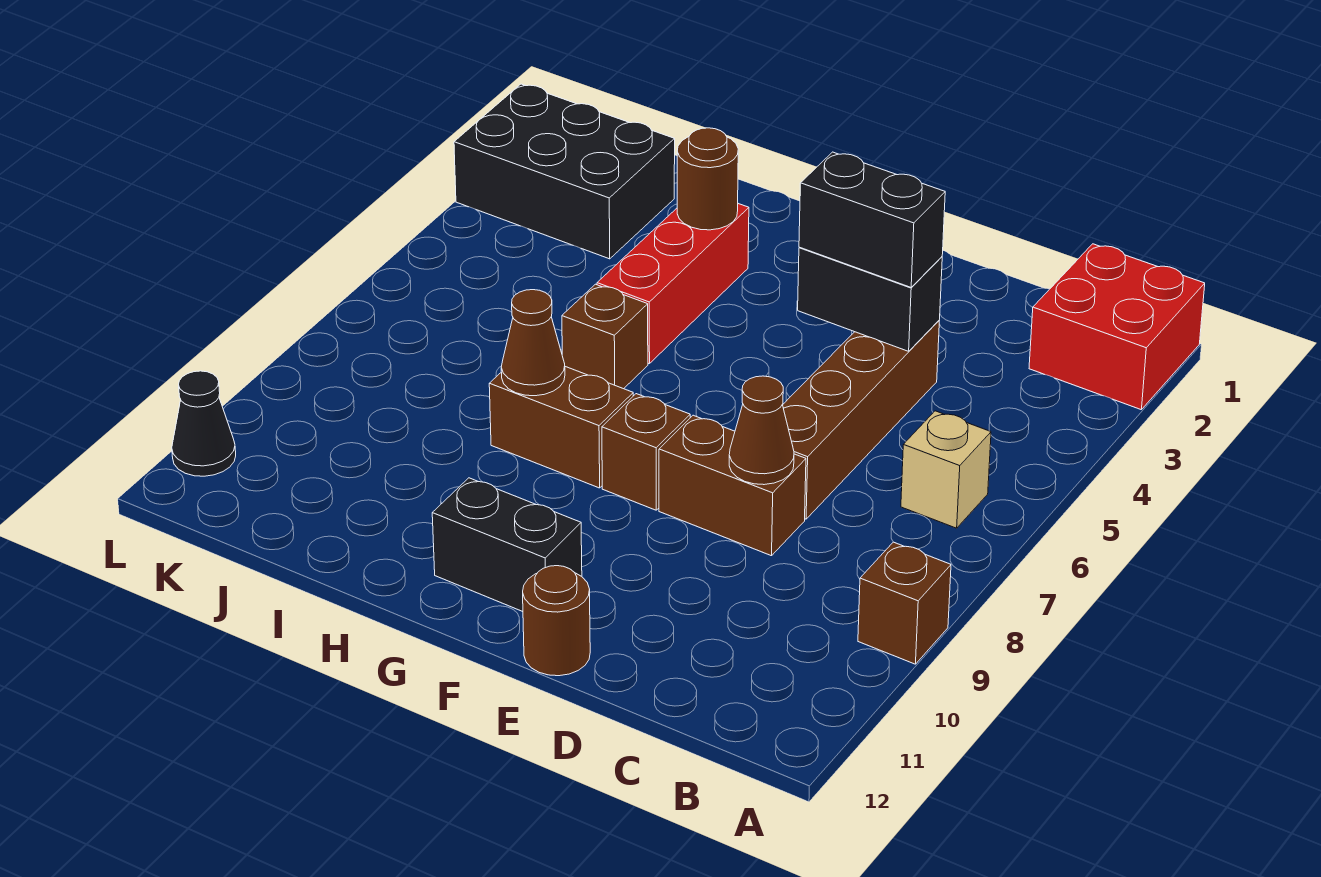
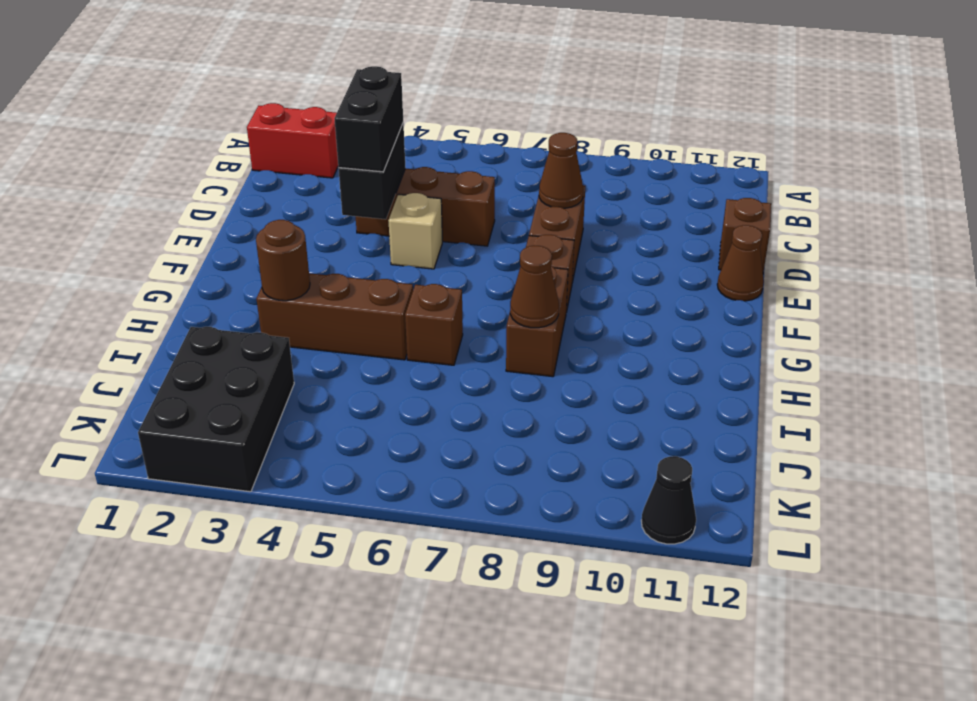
red brick A1:B2 level 1 -> red brick B1:B2 level 1
brown brick A9 level 1 -> brown brick D12 level 1
tan brick B6 level 1 -> tan brick E5 level 1
brown brick D4:D7 level 1 -> brown brick D4:D6 level 1
brown round brick E12 level 1 -> brown cone E12 level 1
black brick F11:G11 level 1 -> none
red brick H3:H5 level 1 -> brown brick H3:H5 level 1

